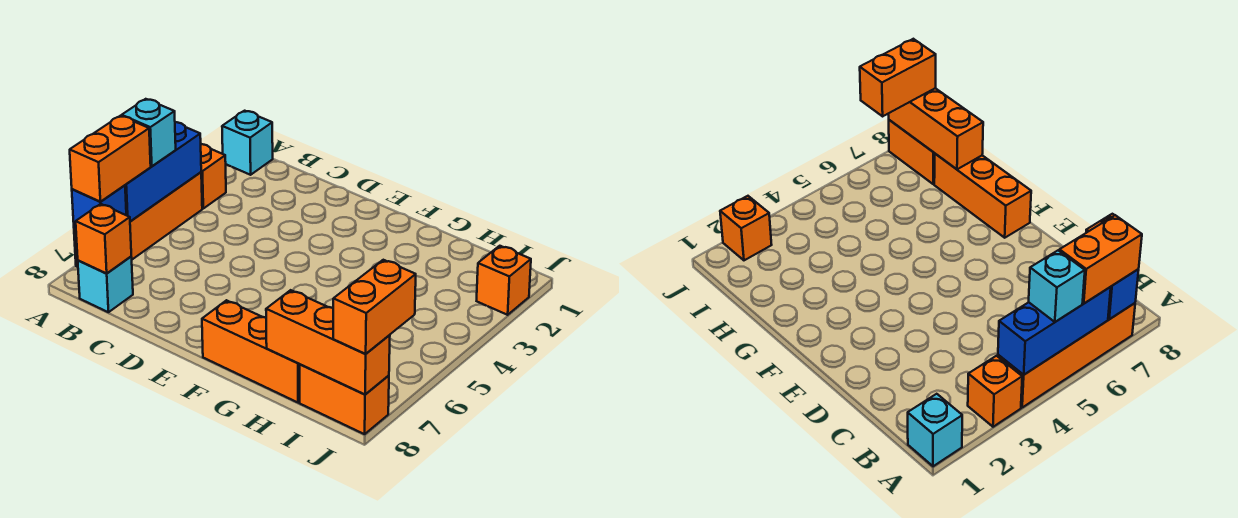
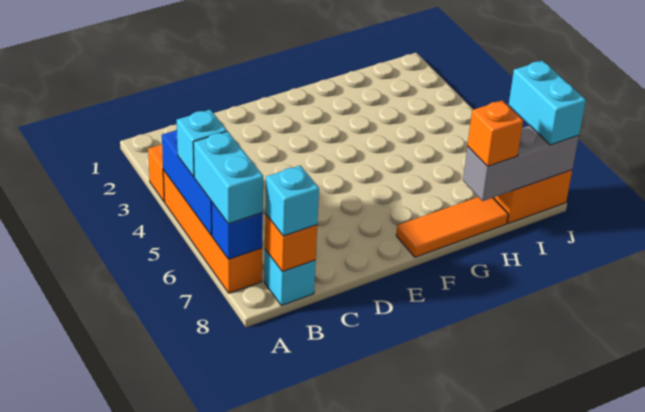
cyan brick A1 level 1 -> cyan brick B8 level 3
orange brick A6:A7 level 3 -> cyan brick A6:A7 level 3
orange brick F8:H8 level 1 -> orange tile F8:H8 level 1
orange brick H8:J8 level 2 -> grey brick H8:J8 level 2
orange brick J2 level 1 -> orange brick H8 level 3
orange brick J7:J8 level 3 -> cyan brick J7:J8 level 3

